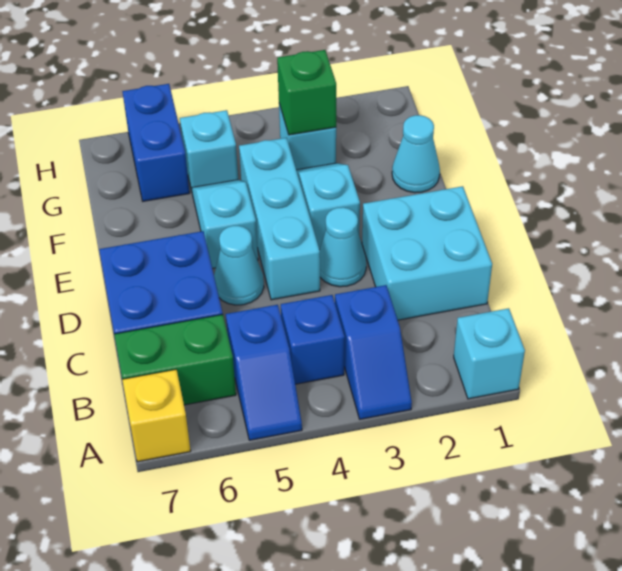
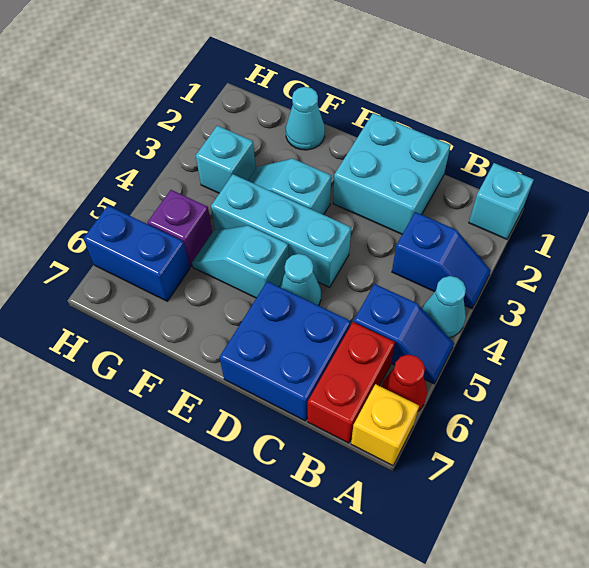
none -> red cone A6 level 1
blue brick B4 level 1 -> none
green brick B6:B7 level 1 -> red brick B6:B7 level 1
cyan cone D3 level 1 -> cyan cone A4 level 1
green brick G3 level 2 -> none
cyan brick G5 level 1 -> purple brick G5 level 1

